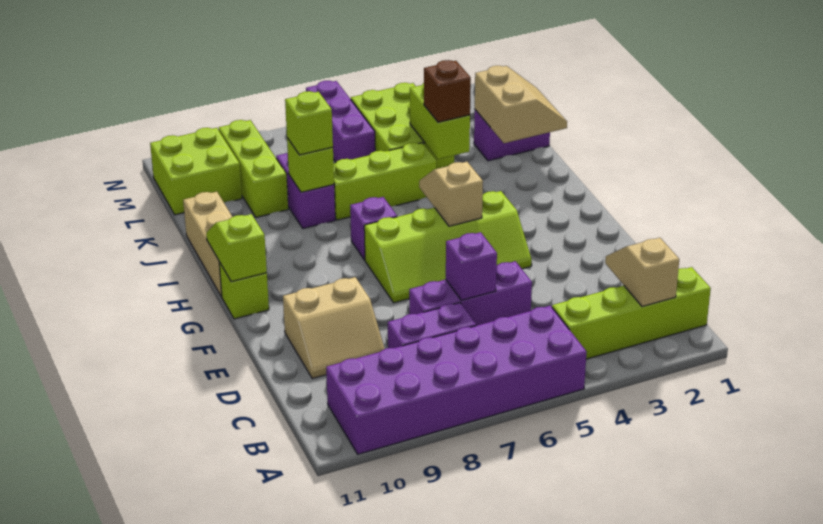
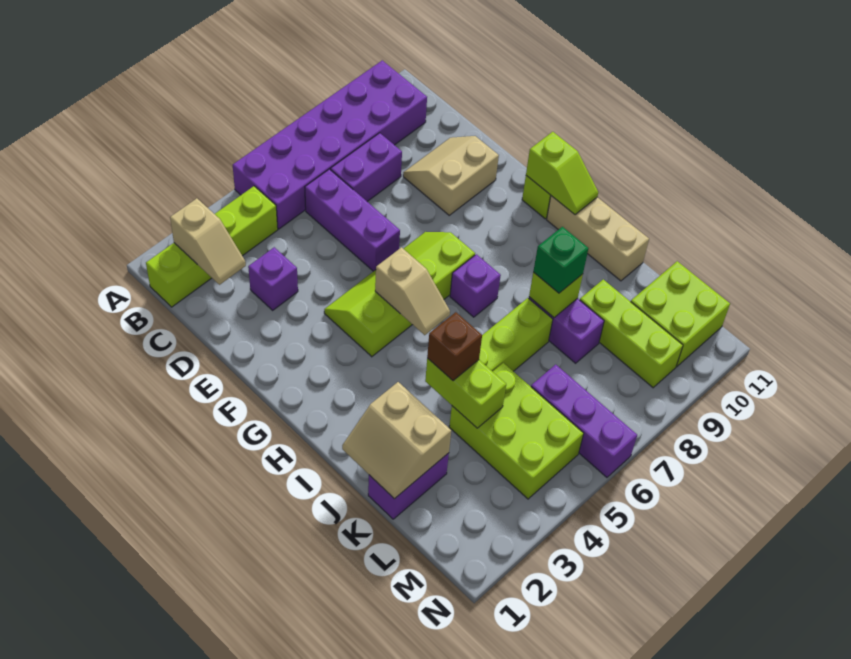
purple brick D5:D7 level 1 -> purple brick C6:E6 level 1
purple brick D6 level 2 -> purple brick D3 level 1
lime brick J8 level 3 -> green brick J8 level 3

